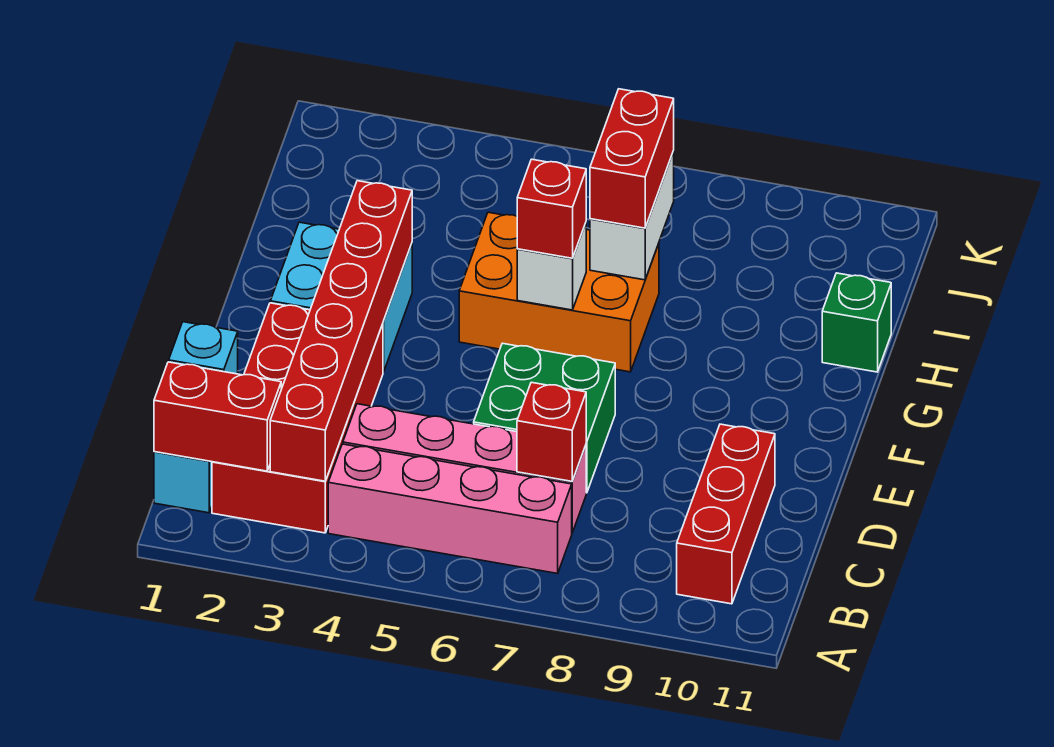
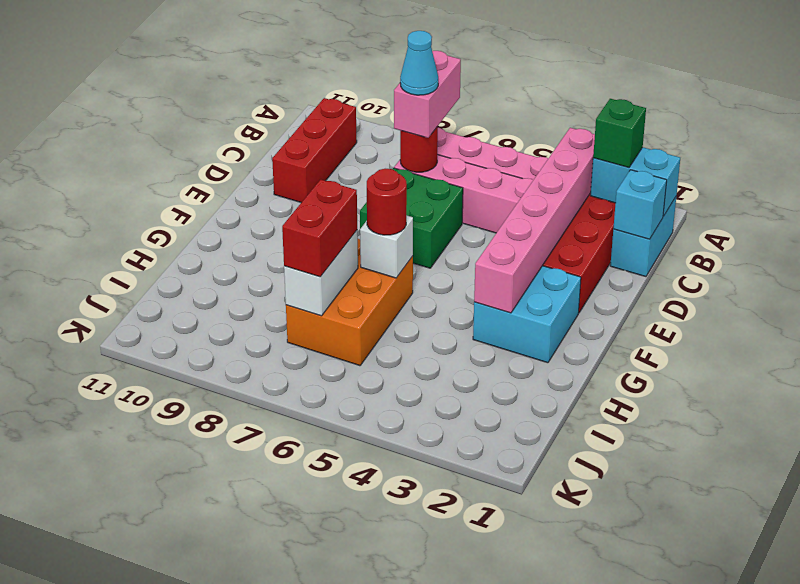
red brick B1:B2 level 2 -> cyan brick B1:B2 level 2
red brick B3:G3 level 2 -> pink brick B3:G3 level 2
none -> pink brick B7:C7 level 3
red brick C7 level 2 -> red round brick C7 level 2
none -> cyan cone C7 level 4
orange brick G5:H7 level 1 -> orange brick G6:I7 level 1
red brick G6 level 3 -> red round brick G6 level 3
green brick H11 level 1 -> green brick B2 level 3

